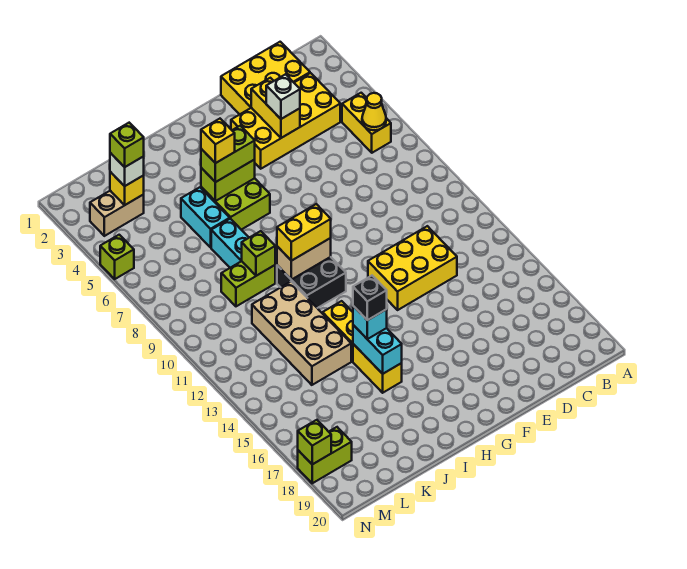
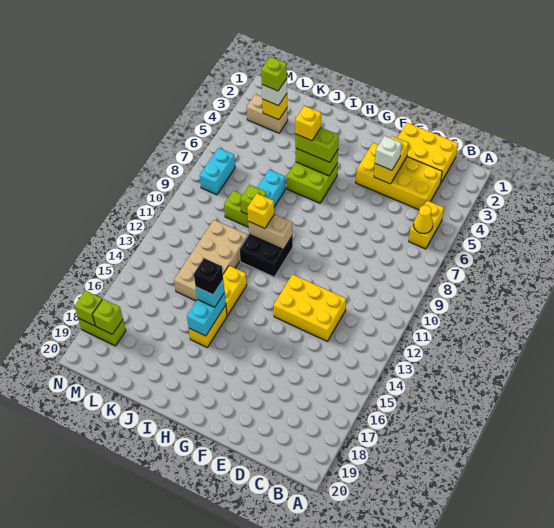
yellow brick H10:I10 level 3 -> yellow brick I10 level 3
cyan brick J5:J6 level 1 -> cyan brick M7:M8 level 1
lime brick N5 level 1 -> lime brick M18 level 2

